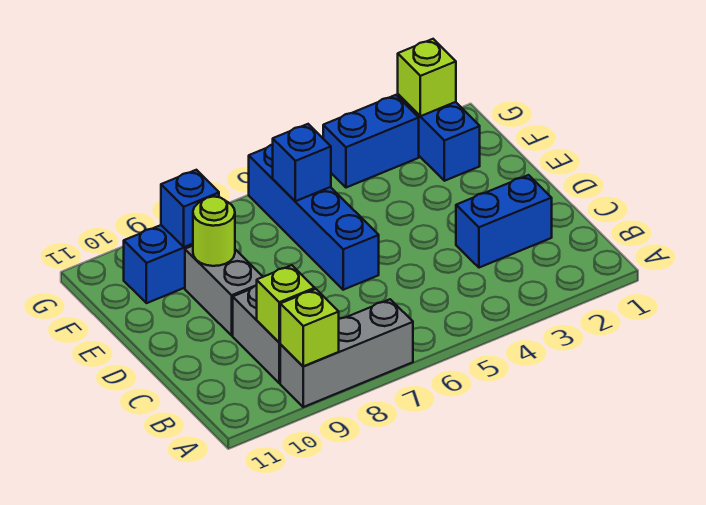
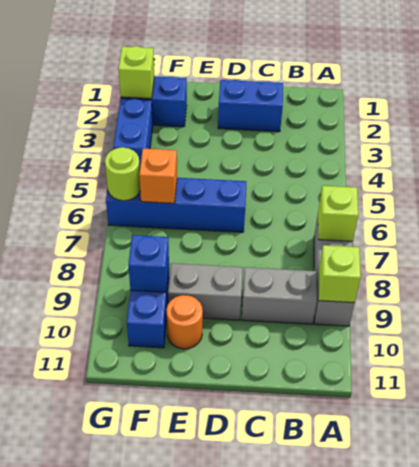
lime brick B9 level 2 -> lime brick A7 level 2
blue brick C2:C3 level 1 -> blue brick C2:D2 level 1
lime round brick E9 level 2 -> lime round brick G6 level 2
none -> orange round brick E10 level 1
blue brick F6 level 2 -> orange brick F6 level 2

